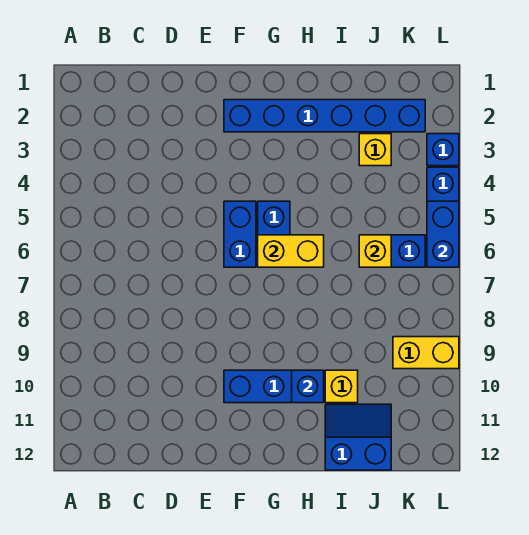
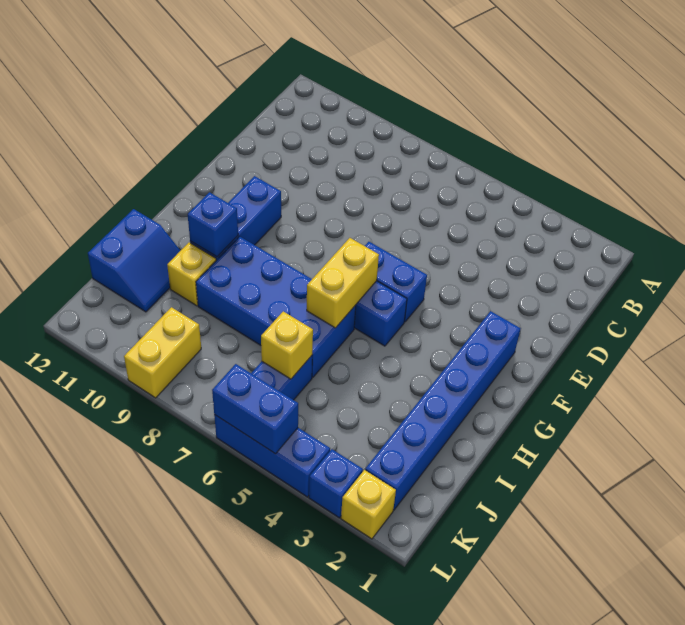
none -> blue brick H6:I9 level 1
yellow brick J3 level 1 -> yellow brick L2 level 1

